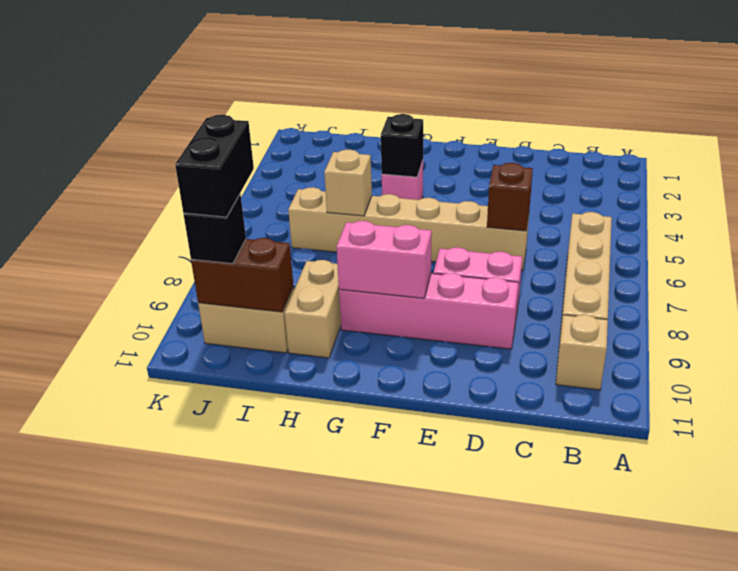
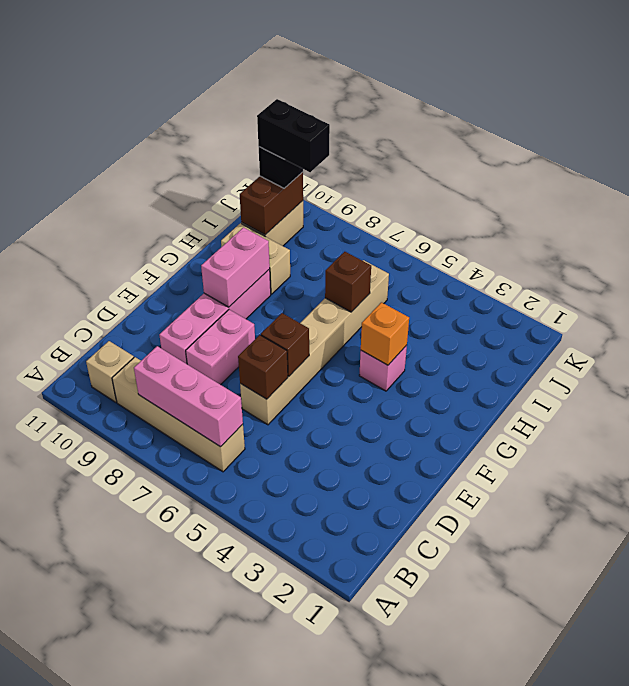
none -> pink brick B6:B8 level 2
none -> brown brick E6 level 2
black brick G4 level 2 -> orange brick G4 level 2
tan brick H6 level 2 -> brown brick H6 level 2

